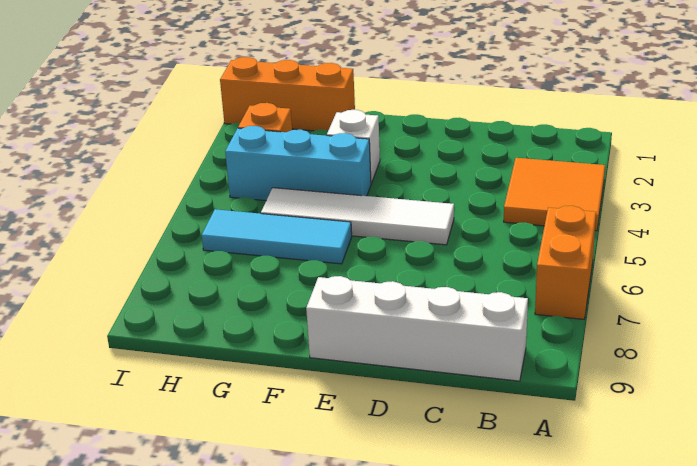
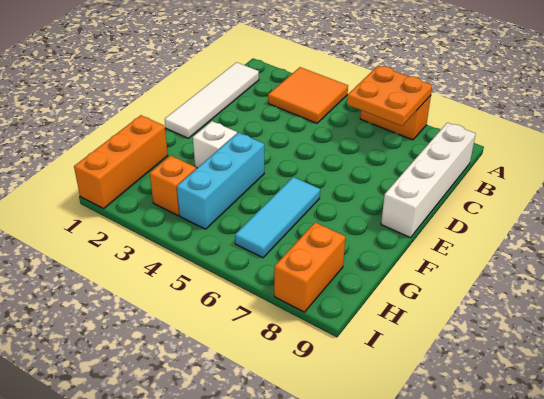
none -> orange plate A6:B7 level 2
white tile D5:G5 level 1 -> white tile B1:E1 level 1
none -> orange brick H8:I8 level 1

